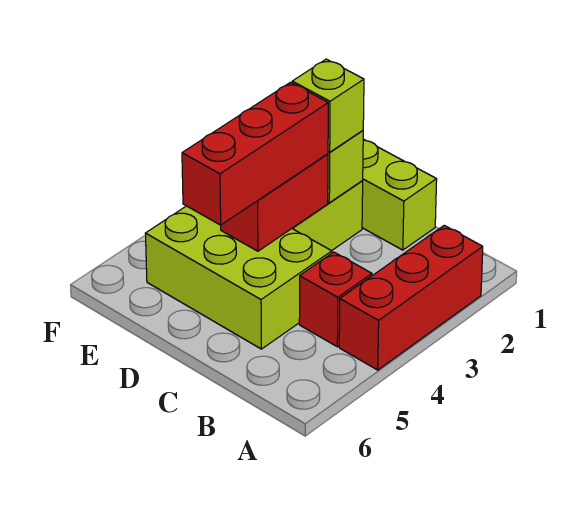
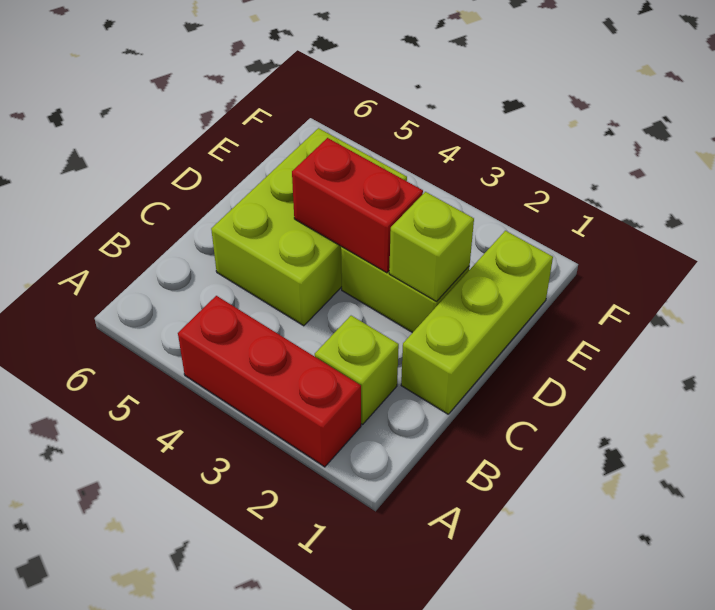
red brick B4 level 1 -> none
lime brick D2 level 3 -> lime brick B2 level 1
red brick D3:D5 level 3 -> none

